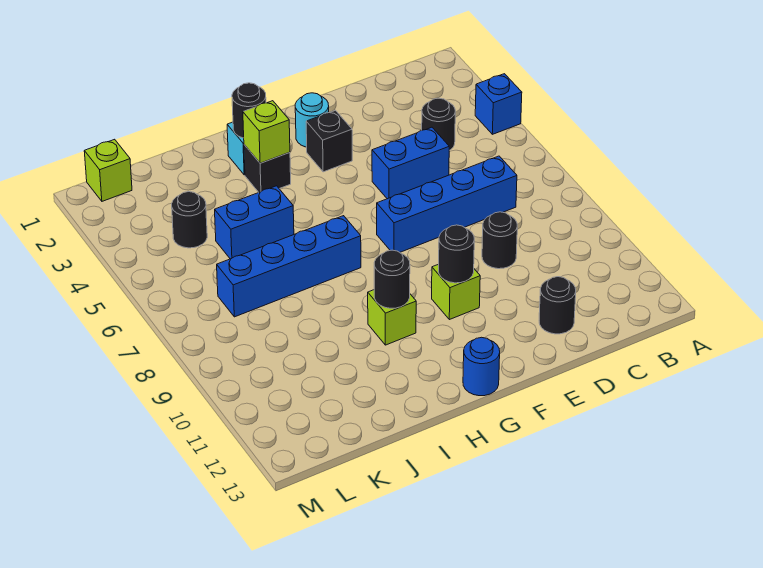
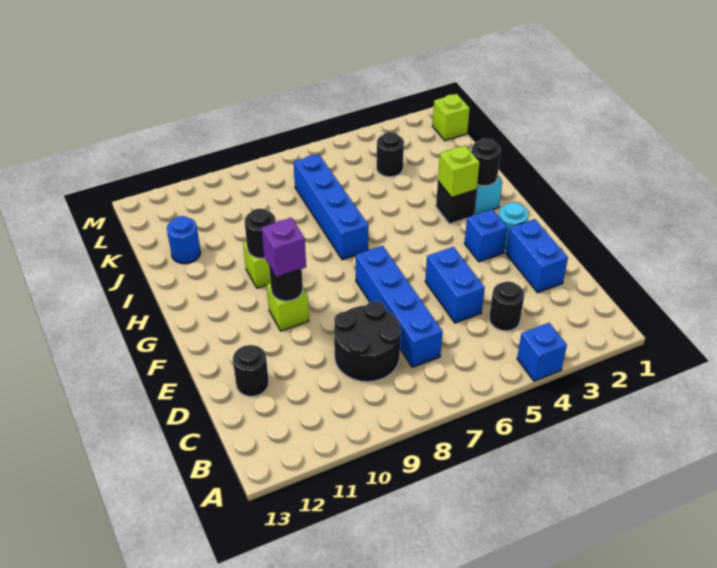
black round brick D9 level 1 -> black round brick C8:D9 level 1
black brick F3 level 1 -> blue brick F3 level 1
none -> purple brick F10 level 3
blue round brick G13 level 1 -> blue round brick J12 level 1
blue brick I5:J5 level 1 -> blue brick D2:E2 level 1

